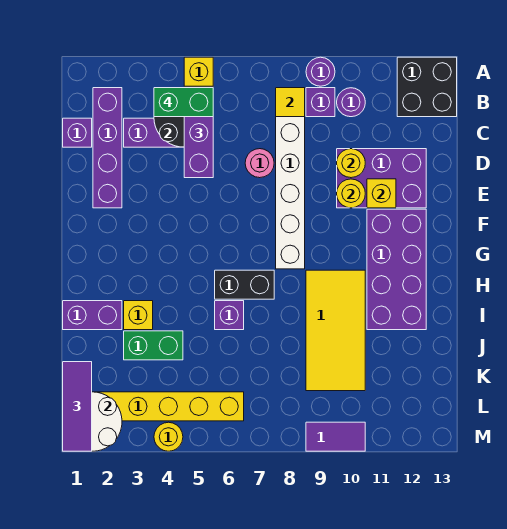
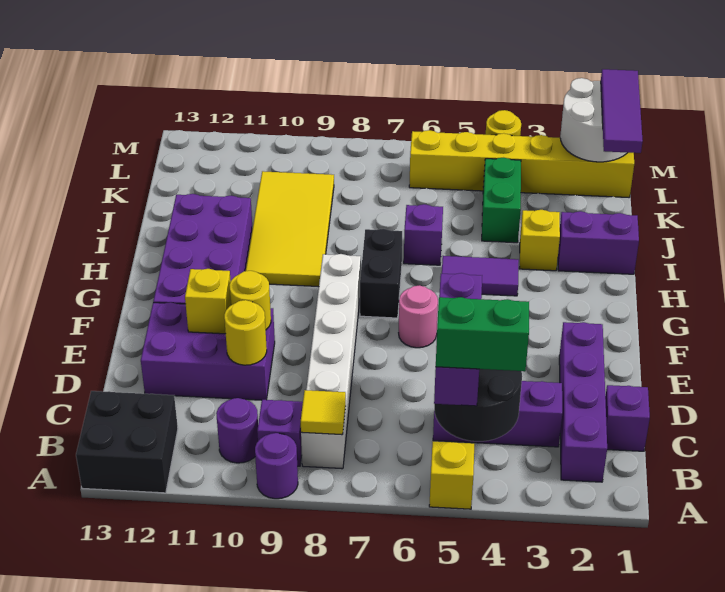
pink round brick D7 level 1 -> pink round brick F6 level 1
black brick H6:H7 level 1 -> black brick G7:H7 level 1
green brick J3:J4 level 1 -> green brick J4:K4 level 1
purple tile M9:M10 level 1 -> purple tile H4:H5 level 1

